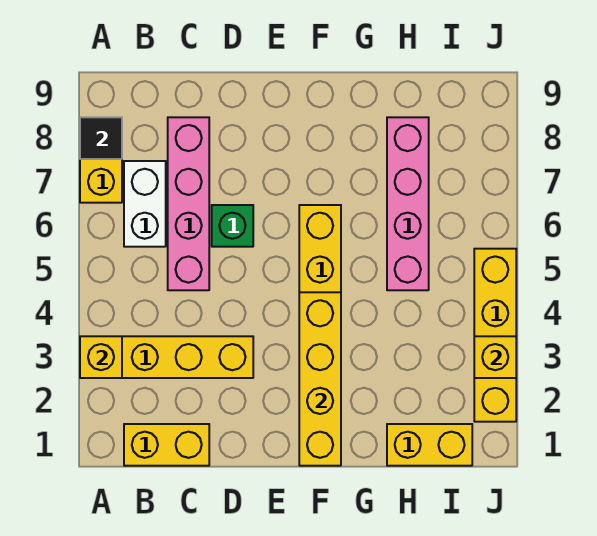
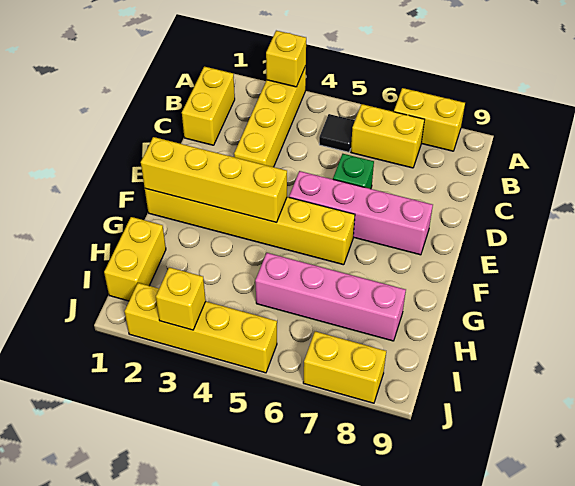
black tile A8 level 2 -> black tile B5 level 1
white brick B6:B7 level 1 -> yellow brick B6:B7 level 1
pink brick C5:C8 level 1 -> pink brick E5:E8 level 1
none -> yellow brick J7:J8 level 1

